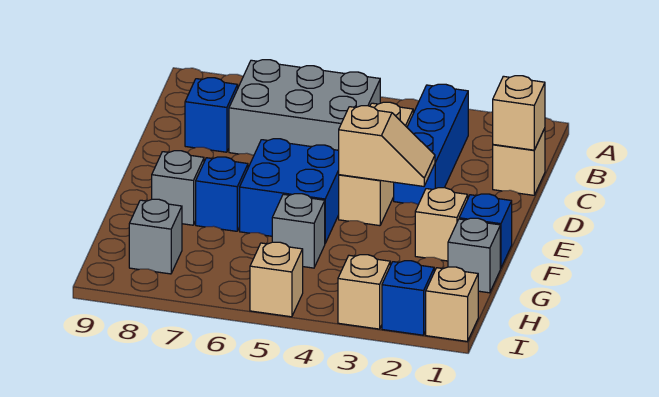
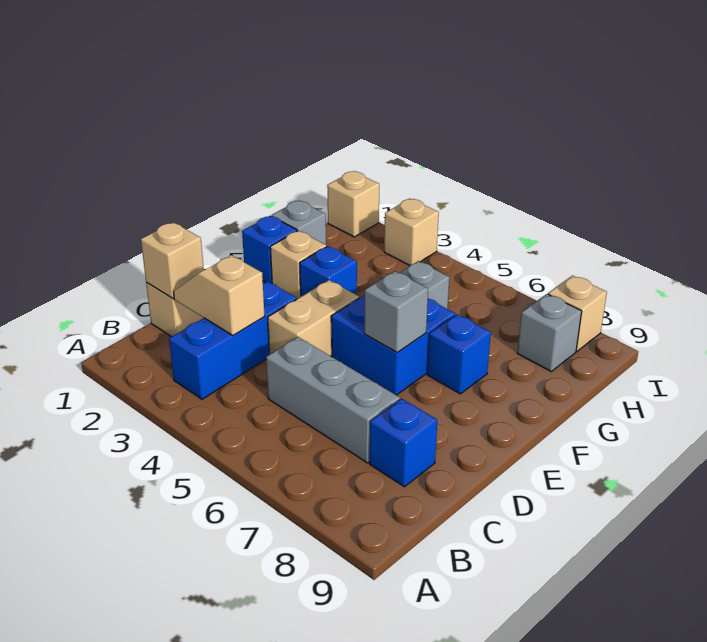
grey brick B5:C7 level 1 -> grey brick C5:C7 level 1
tan brick C4:E4 level 1 -> tan brick D4:E4 level 1
tan slope E3:E4 level 2 top 4 -> tan slope C2:C3 level 2 top 3
grey brick F8 level 1 -> grey brick E6 level 2
blue brick I2 level 1 -> blue brick F3 level 1
tan brick I5 level 1 -> tan brick I8 level 1

